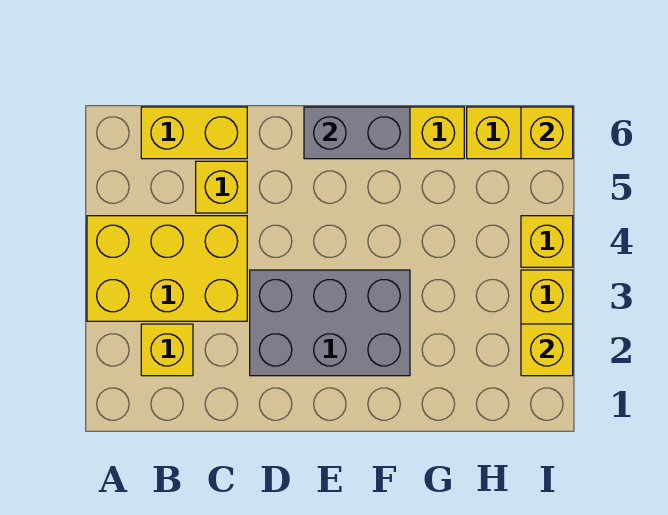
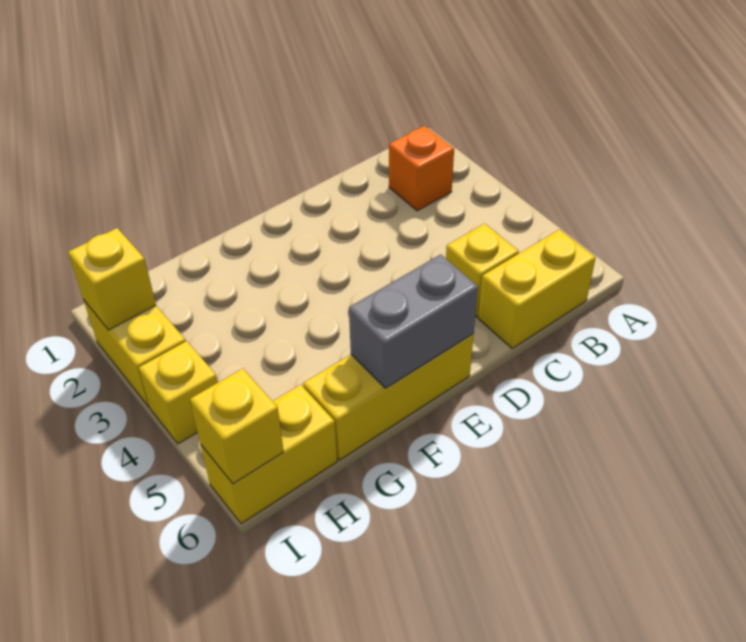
yellow brick A3:C4 level 1 -> none
yellow brick B2 level 1 -> orange brick B2 level 1
grey brick D2:F3 level 1 -> none

